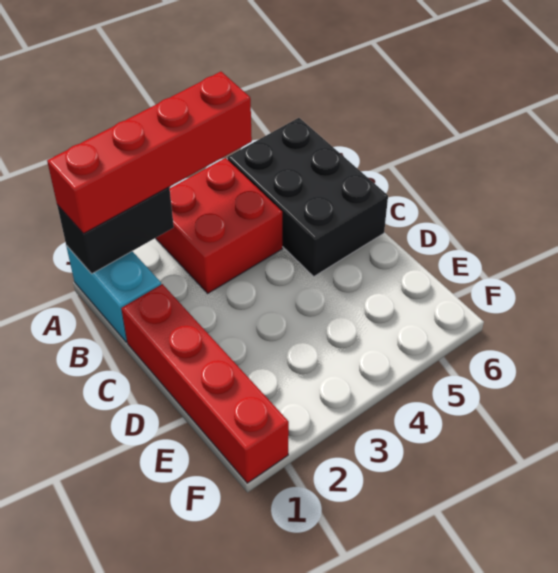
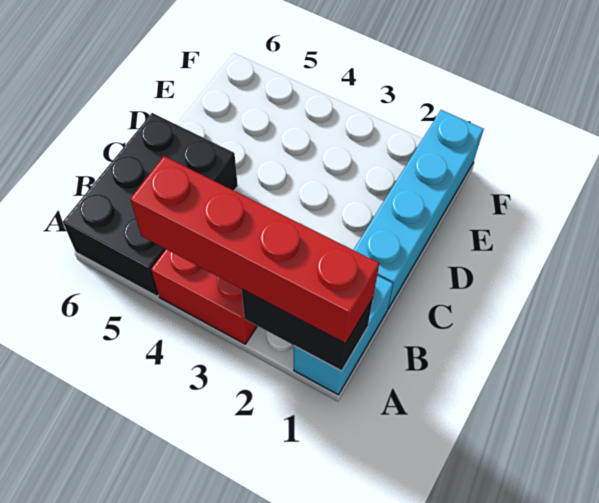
red brick C1:F1 level 1 -> cyan brick C1:F1 level 1

